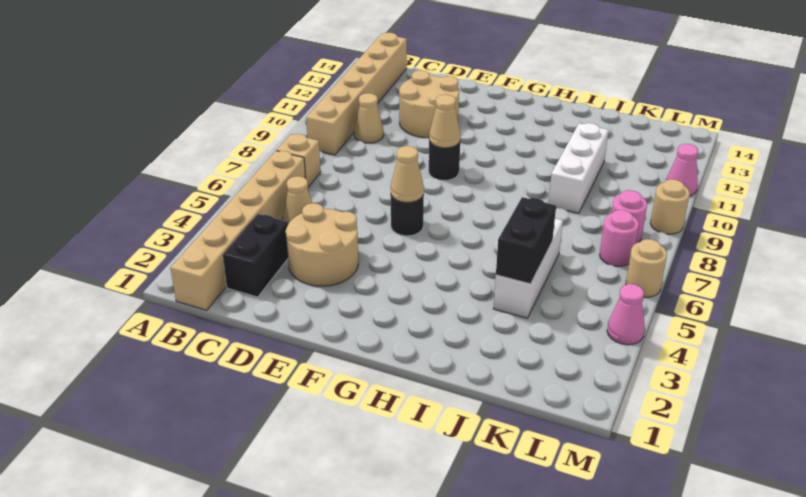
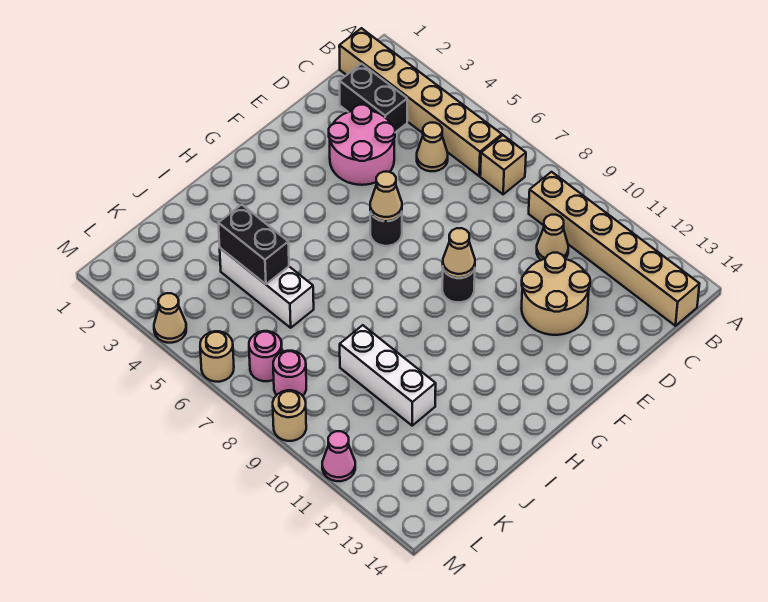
tan round brick D3:E4 level 1 -> pink round brick D3:E4 level 1
pink cone M4 level 1 -> tan cone M4 level 1

